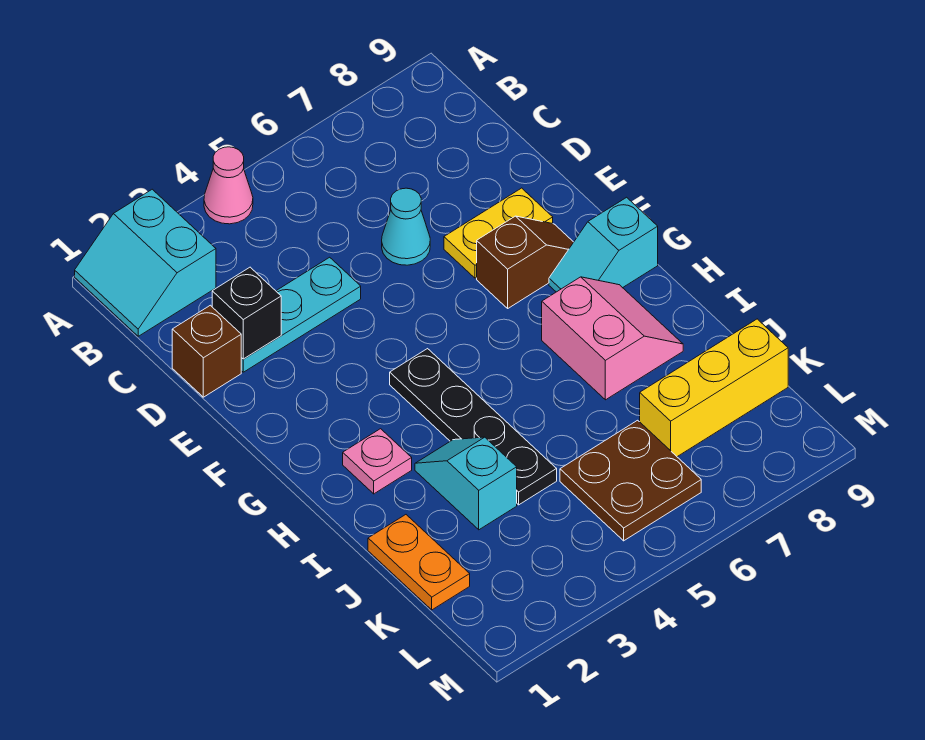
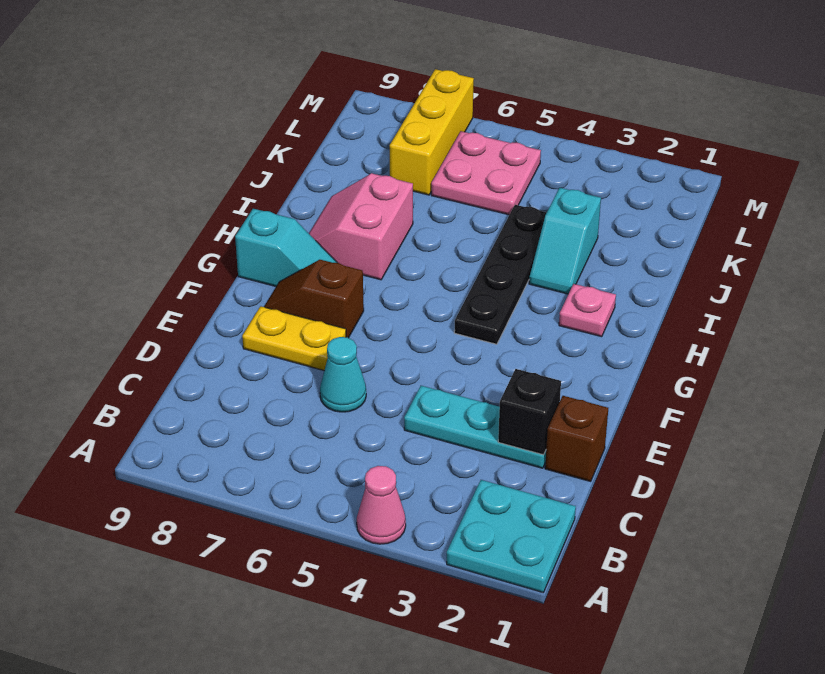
cyan slope A1:B2 level 1 top 2 -> cyan plate A1:B2 level 1
orange plate J1:K1 level 1 -> none
brown plate K5:L6 level 1 -> pink plate K5:L6 level 1
yellow brick K7:K9 level 1 -> yellow brick K7:M7 level 1

